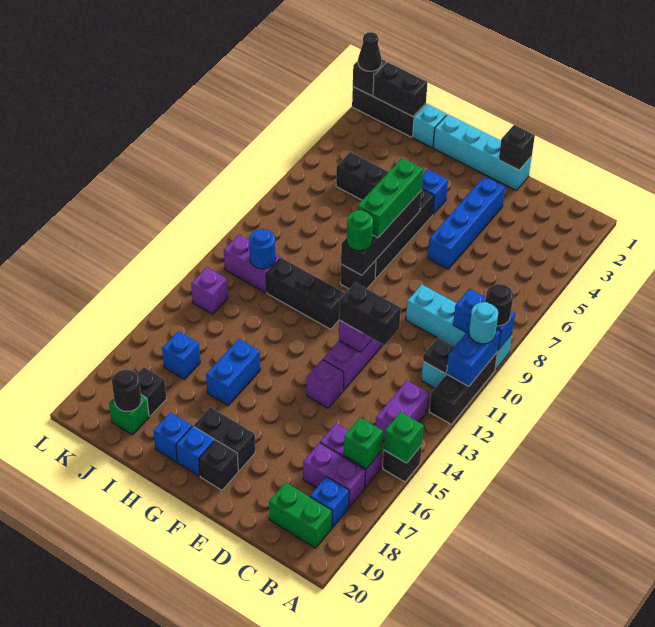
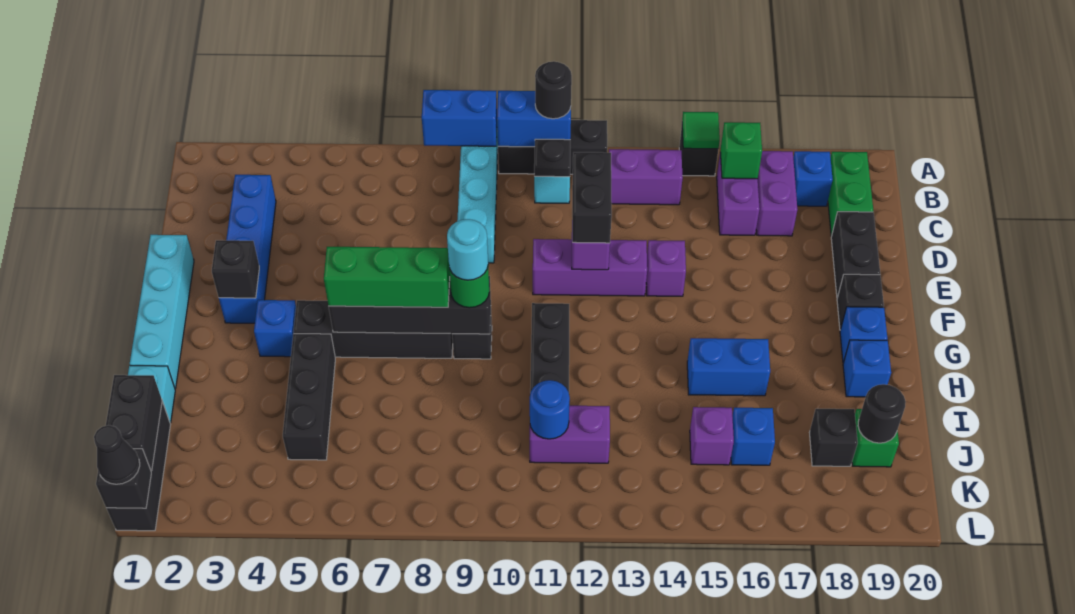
blue brick A9:B9 level 2 -> blue brick A8:A9 level 2
black round brick A9 level 3 -> black round brick A11 level 3
cyan round brick A10 level 3 -> cyan round brick G9 level 4
green brick A15 level 2 -> green tile A15 level 2
black brick E1 level 2 -> black brick F3 level 2
blue brick E3:E6 level 1 -> blue brick C3:F3 level 1
black brick F18:G18 level 1 -> black brick D19:E19 level 1
purple brick J11:K11 level 1 -> purple brick J11:J12 level 1
purple brick K13 level 1 -> purple brick J15 level 1

